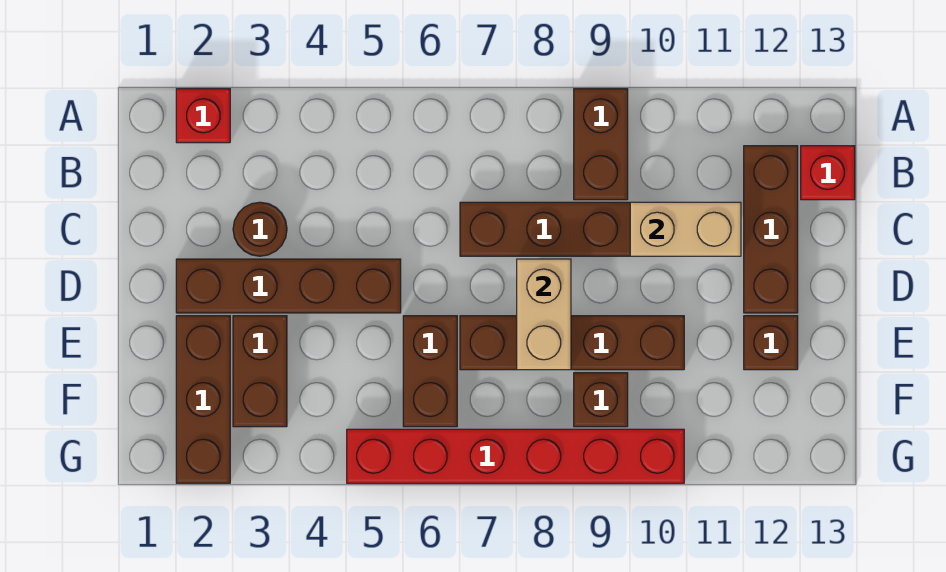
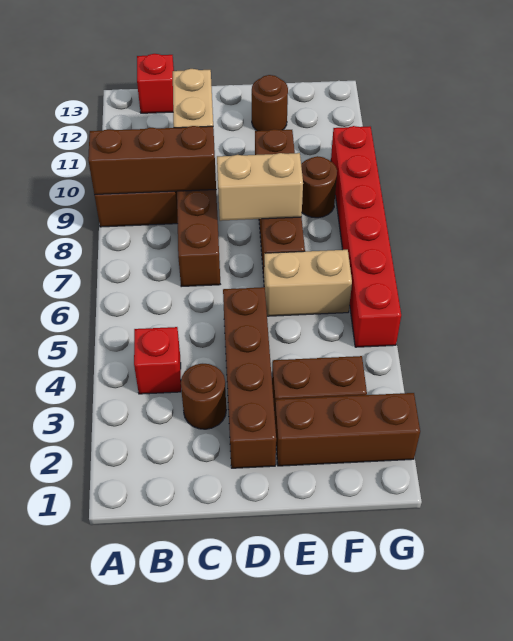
red brick A2 level 1 -> red brick B4 level 1
brown brick B12:D12 level 1 -> brown brick A9:C9 level 2
brown brick E6:F6 level 1 -> tan brick E6:F6 level 1
brown brick E12 level 1 -> brown round brick E12 level 1
brown brick F9 level 1 -> brown round brick F9 level 1

